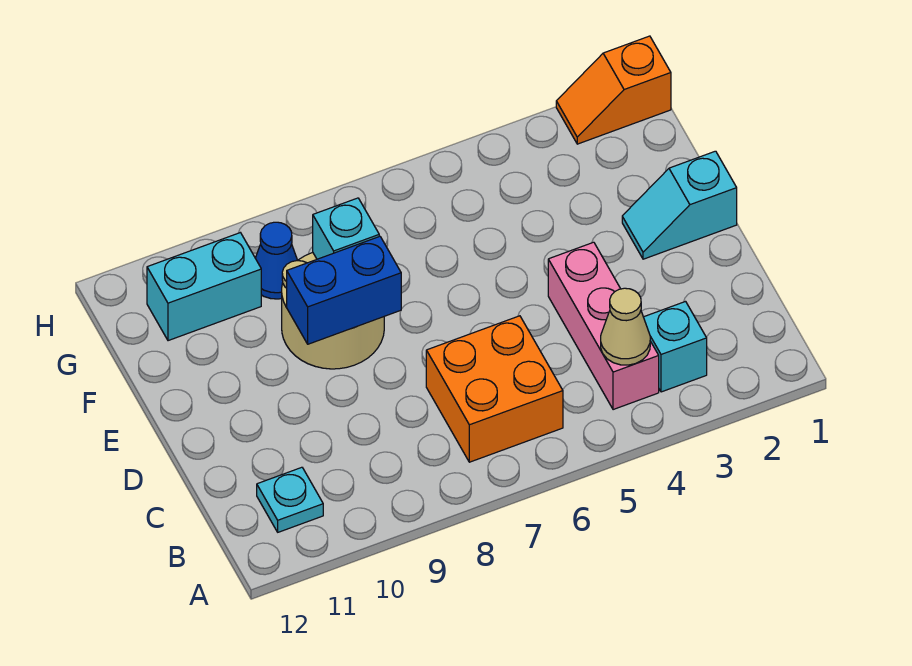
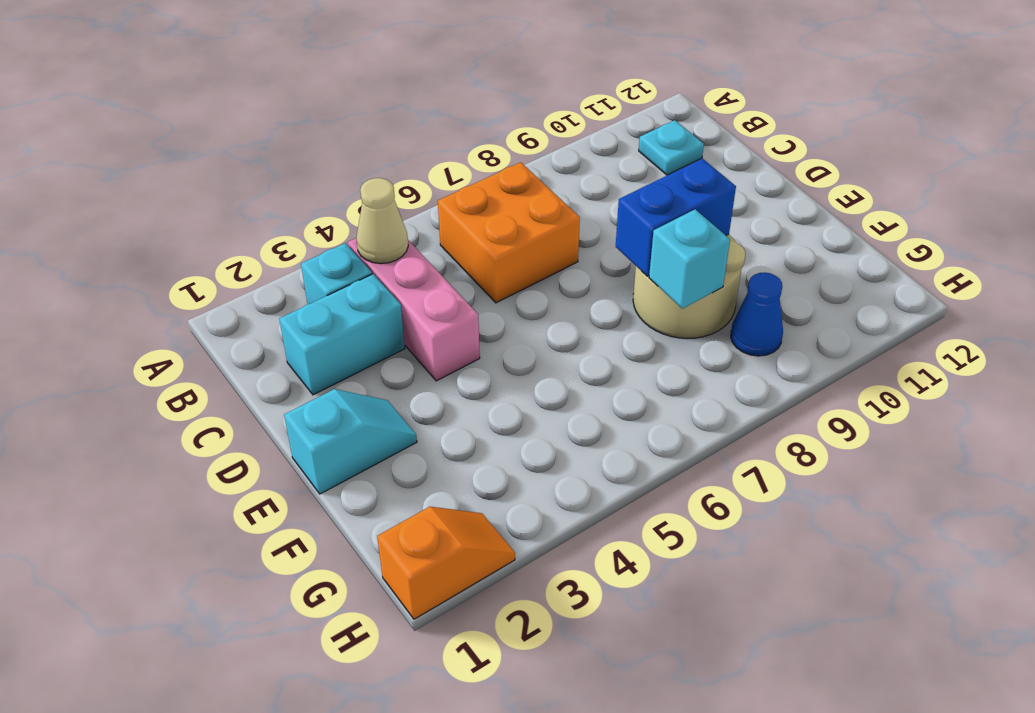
cyan brick G10:G11 level 1 -> cyan brick C2:C3 level 1

